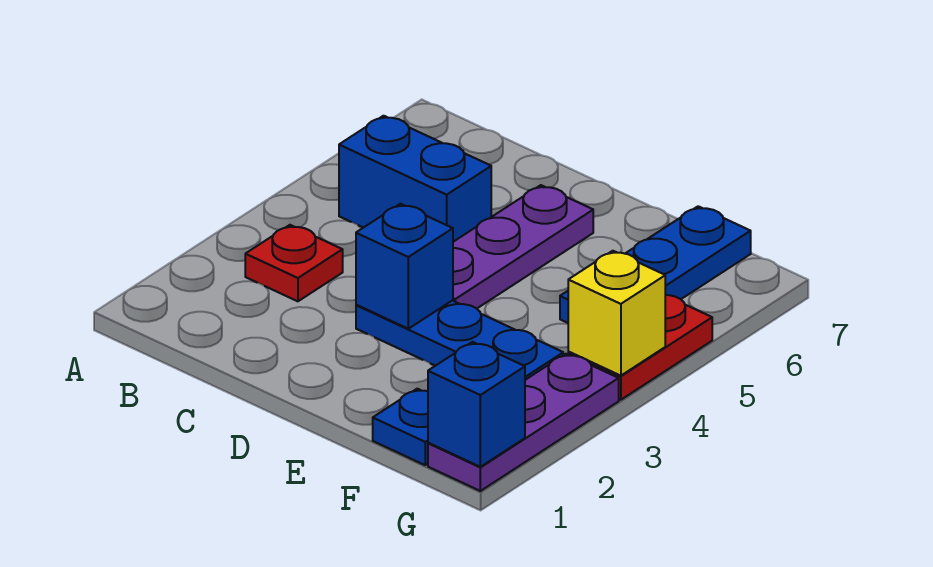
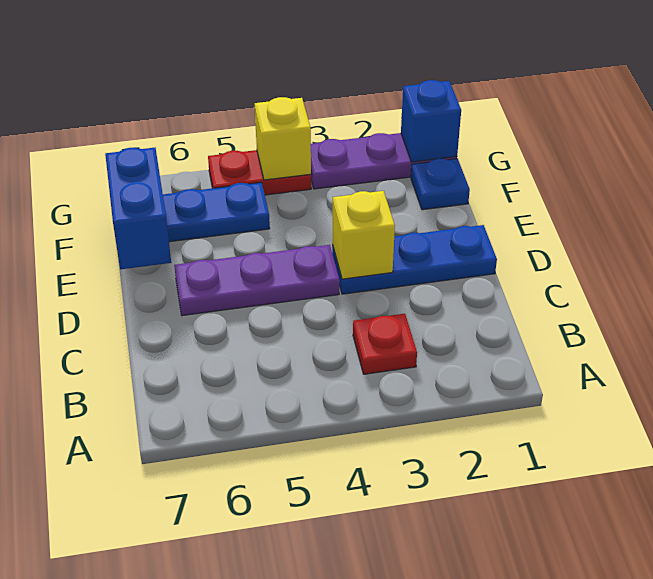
blue brick B5:C5 level 1 -> blue brick E7:F7 level 2
blue plate D3:F3 level 1 -> blue plate D1:D3 level 1
blue brick D3 level 2 -> yellow brick D3 level 2

